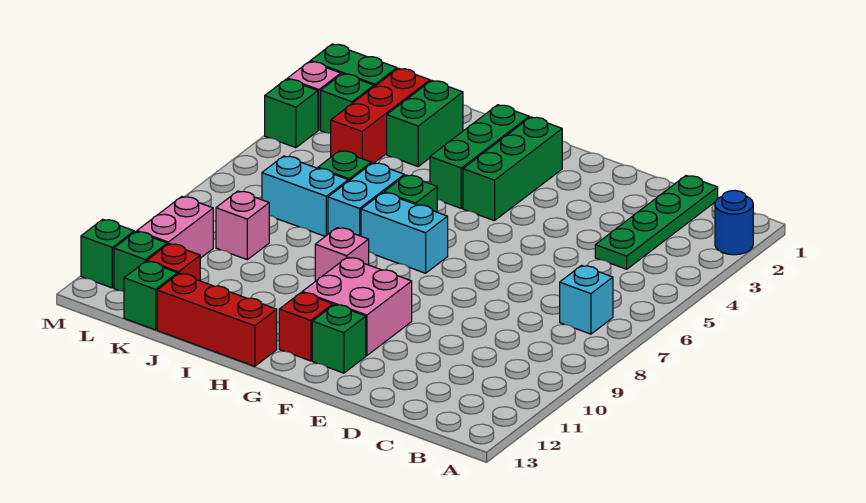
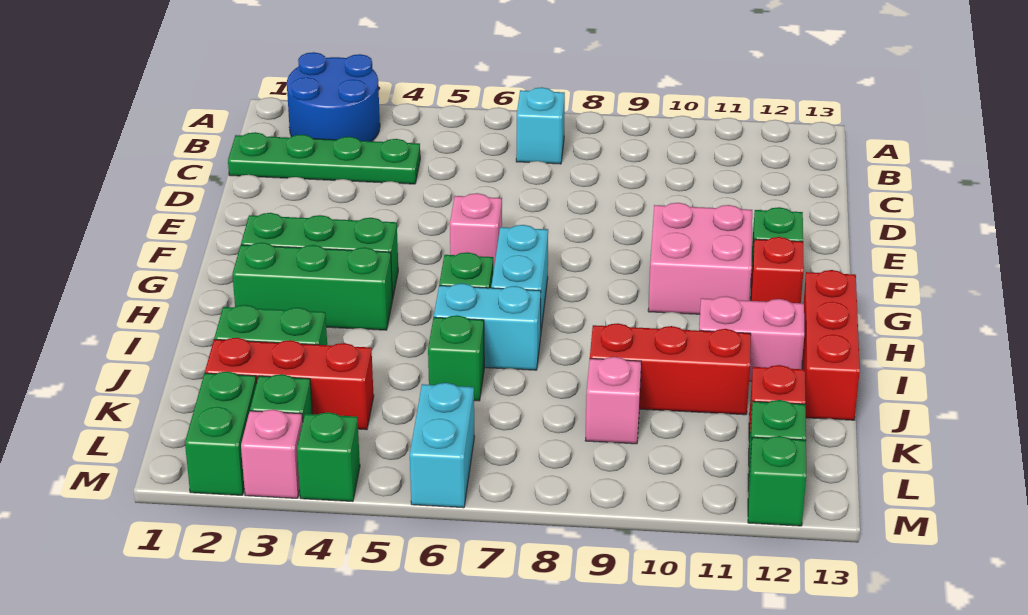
blue round brick A2 level 1 -> blue round brick A2:B3 level 1
pink brick H9 level 1 -> pink brick F6 level 1
cyan brick J7:K7 level 1 -> cyan brick L6:M6 level 1
none -> red brick J9:J11 level 1
green brick K13 level 1 -> none
pink brick L10:L11 level 1 -> pink brick I11:I12 level 1

